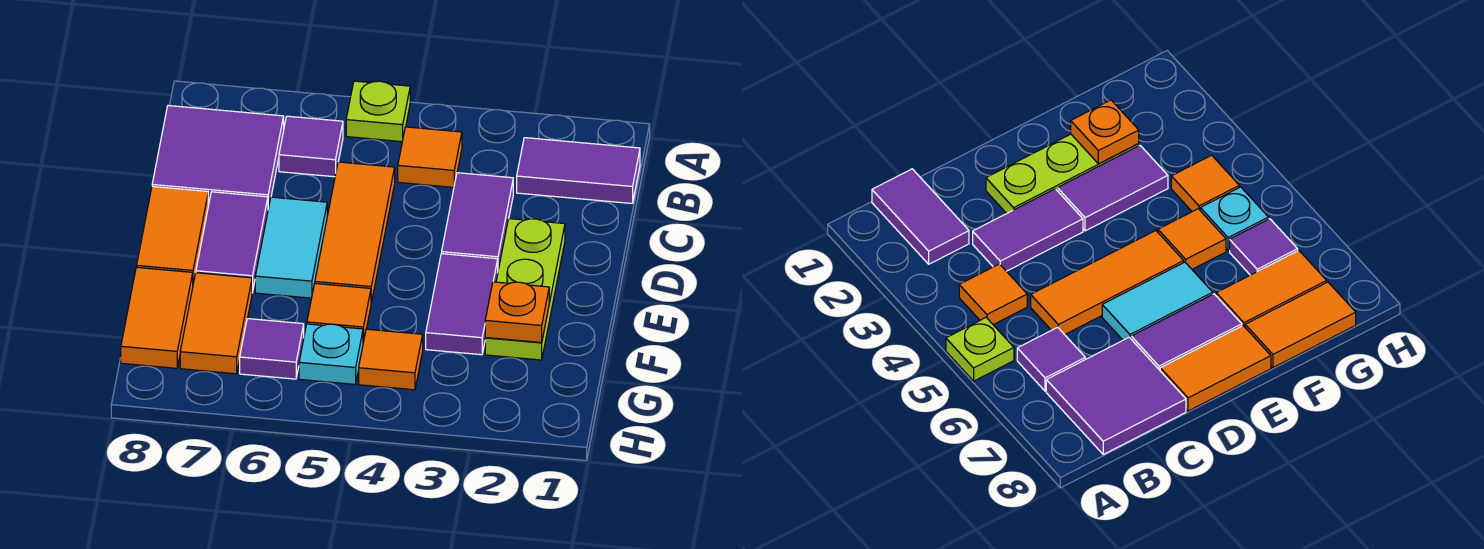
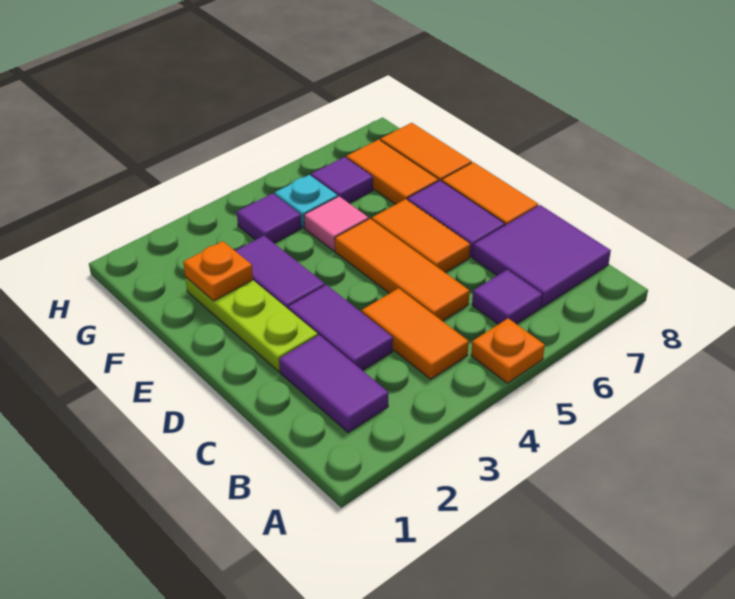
lime plate A5 level 1 -> orange plate A5 level 1
purple tile B1:B2 level 1 -> purple tile B2:C2 level 1
orange tile B4 level 1 -> orange tile B4:C4 level 1
cyan tile D6:E6 level 1 -> orange tile D6:E6 level 1
orange tile F5 level 1 -> pink tile F5 level 1
orange tile G4 level 1 -> purple tile G4 level 1

